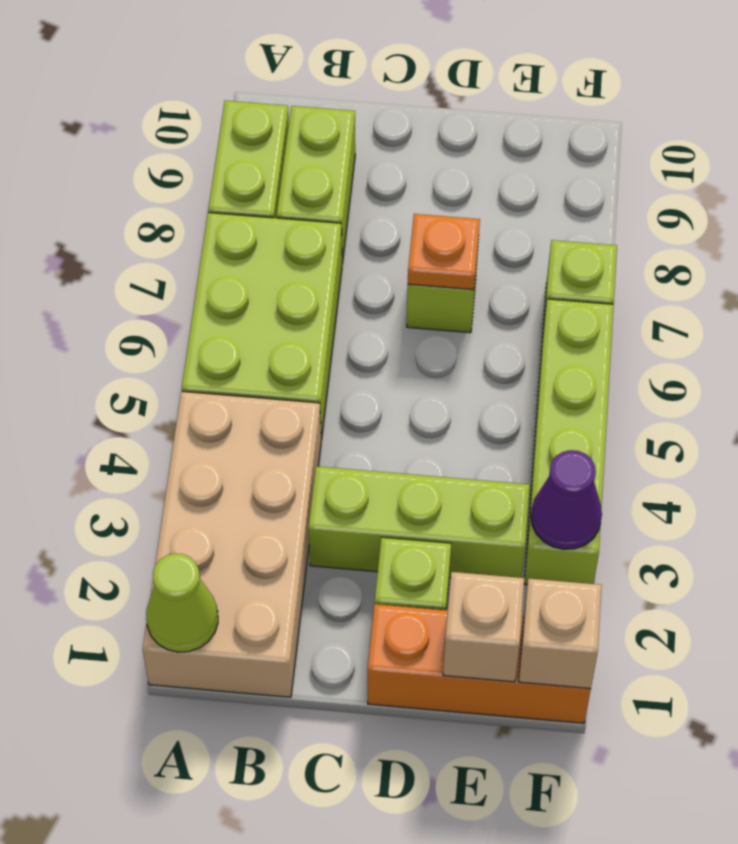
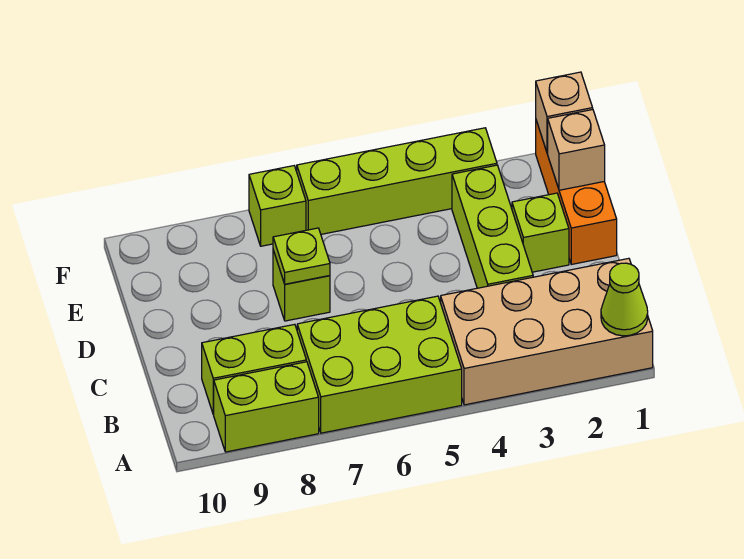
orange plate D7 level 2 -> lime plate D7 level 2
purple cone F3 level 2 -> none

